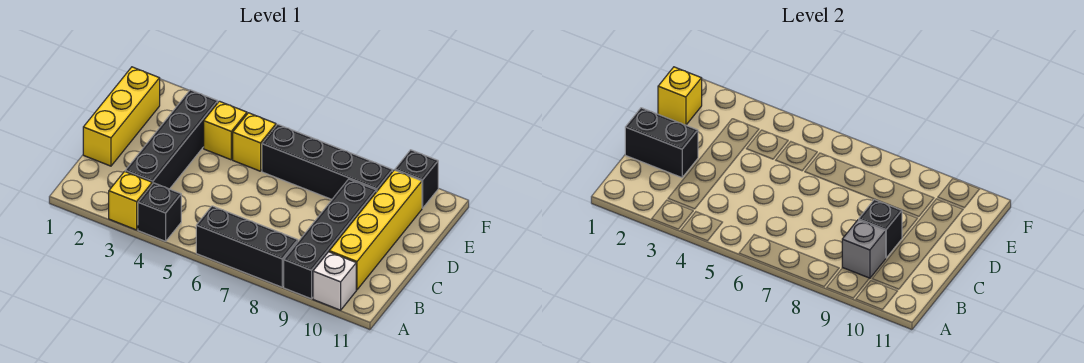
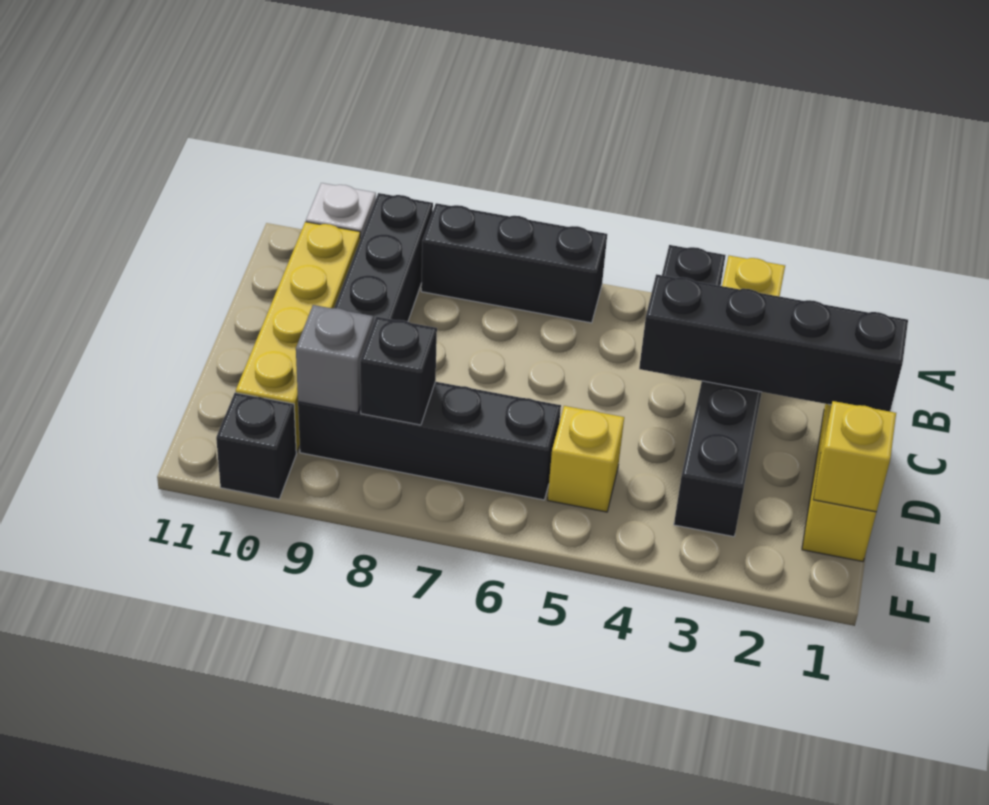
grey brick B9 level 2 -> grey brick E9 level 2
black brick C1:C2 level 2 -> black brick C1:C4 level 2
black brick C9 level 2 -> black brick E8 level 2
yellow brick E4 level 1 -> none

